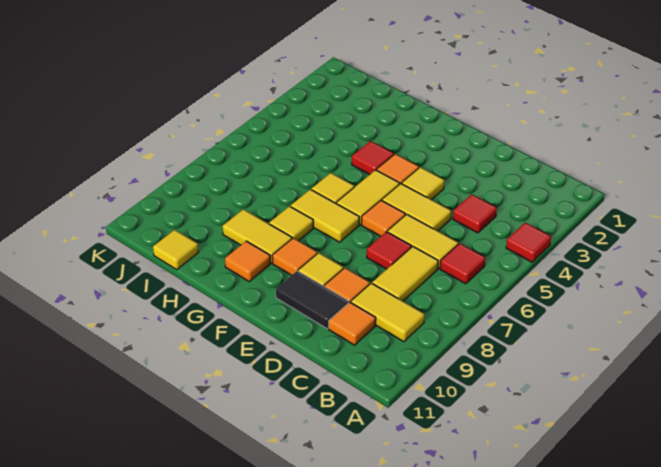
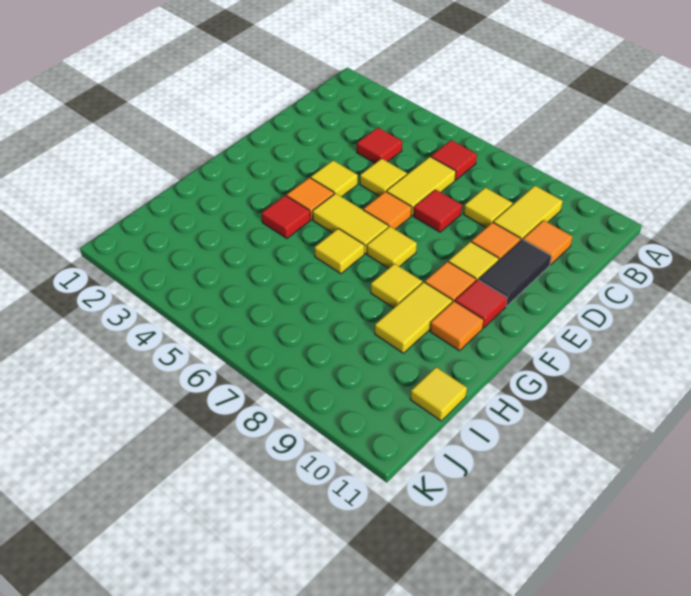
red tile A4 level 1 -> red tile F10 level 1
yellow tile C7:C8 level 1 -> yellow tile C8 level 1
yellow tile D5:E5 level 1 -> yellow tile D5 level 1
yellow tile F7:G7 level 1 -> yellow tile F7 level 1

